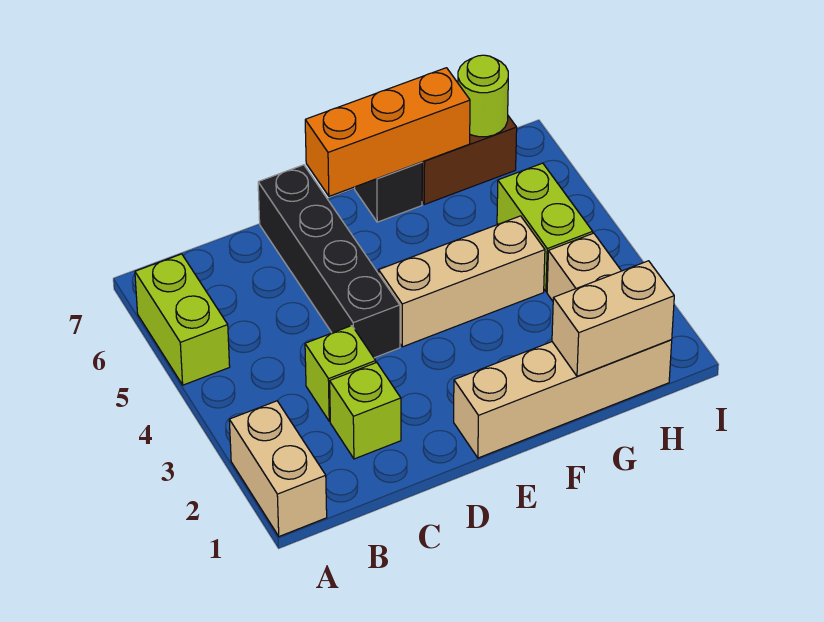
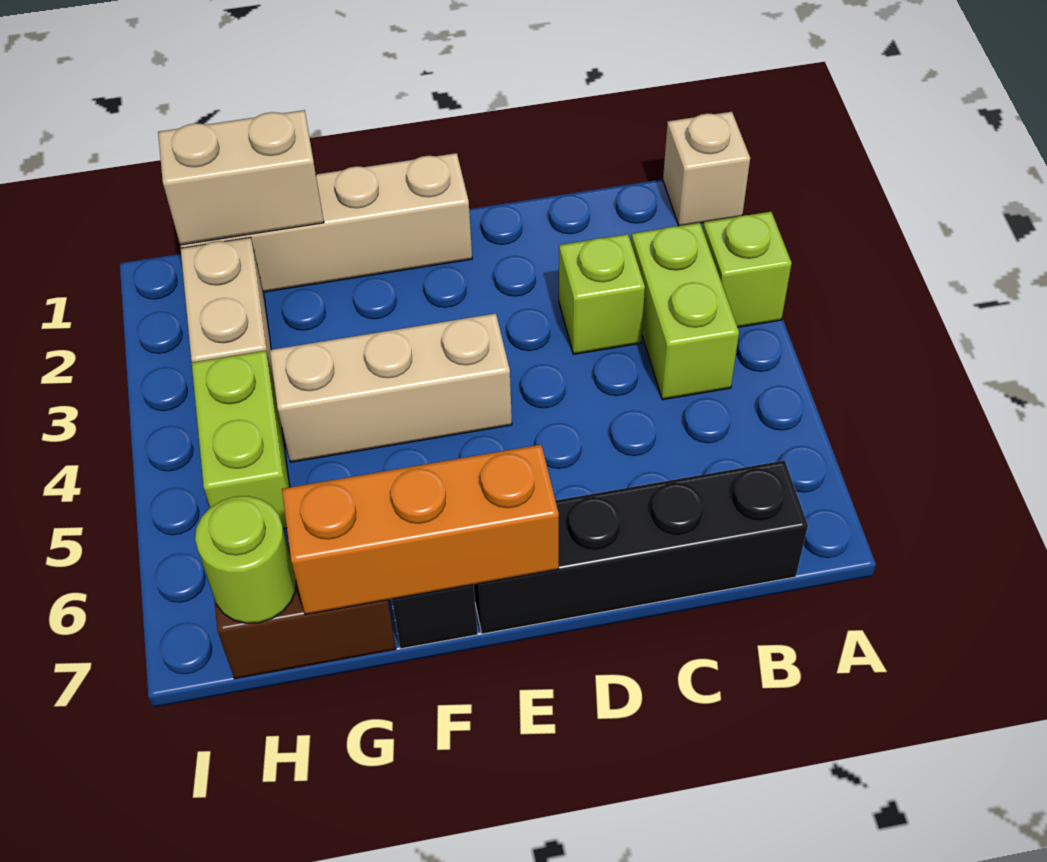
tan brick A1:A2 level 1 -> tan brick A1 level 1
lime brick A5:A6 level 1 -> lime brick B3:B4 level 1
lime brick C2 level 1 -> lime brick A3 level 1
black brick D4:D7 level 1 -> black brick B7:E7 level 1

